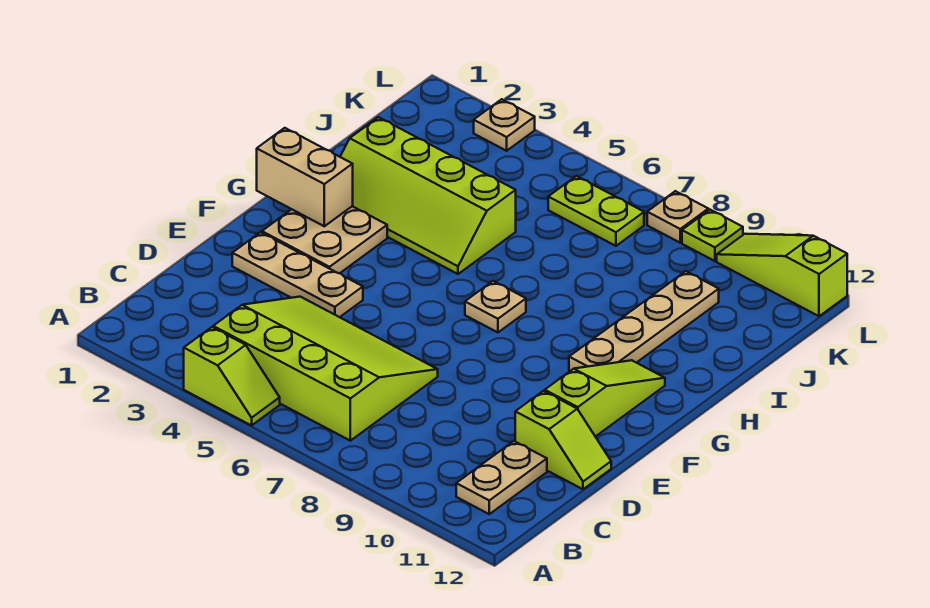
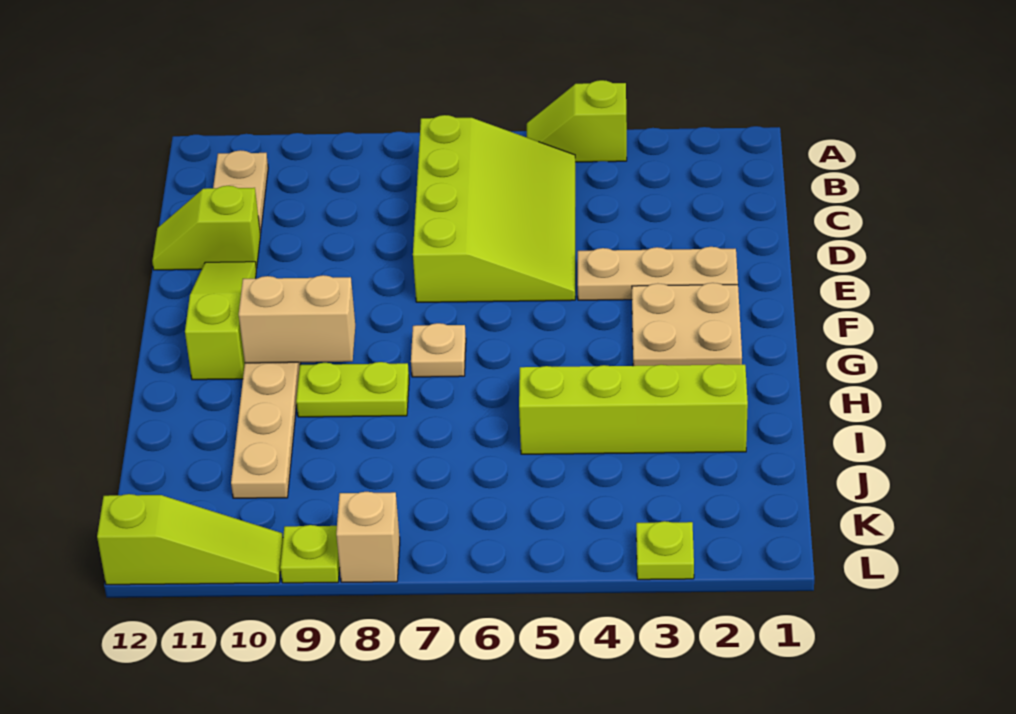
lime slope B4:D7 level 1 top B -> lime slope B5:E7 level 1 top 7
lime slope E11:G11 level 1 top E -> lime slope E11:G11 level 1 top G
tan brick G1:G2 level 2 -> tan brick G9:G10 level 2
lime plate K6:K7 level 1 -> lime plate H8:H9 level 1
tan plate L3 level 1 -> lime plate L3 level 1
tan plate L8 level 1 -> tan brick L8 level 1

